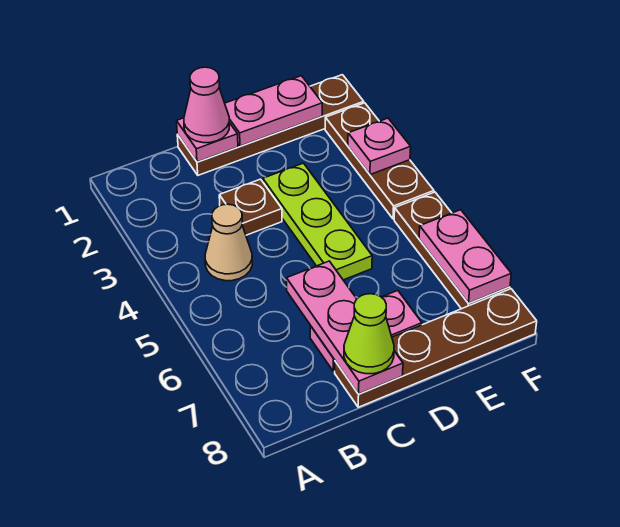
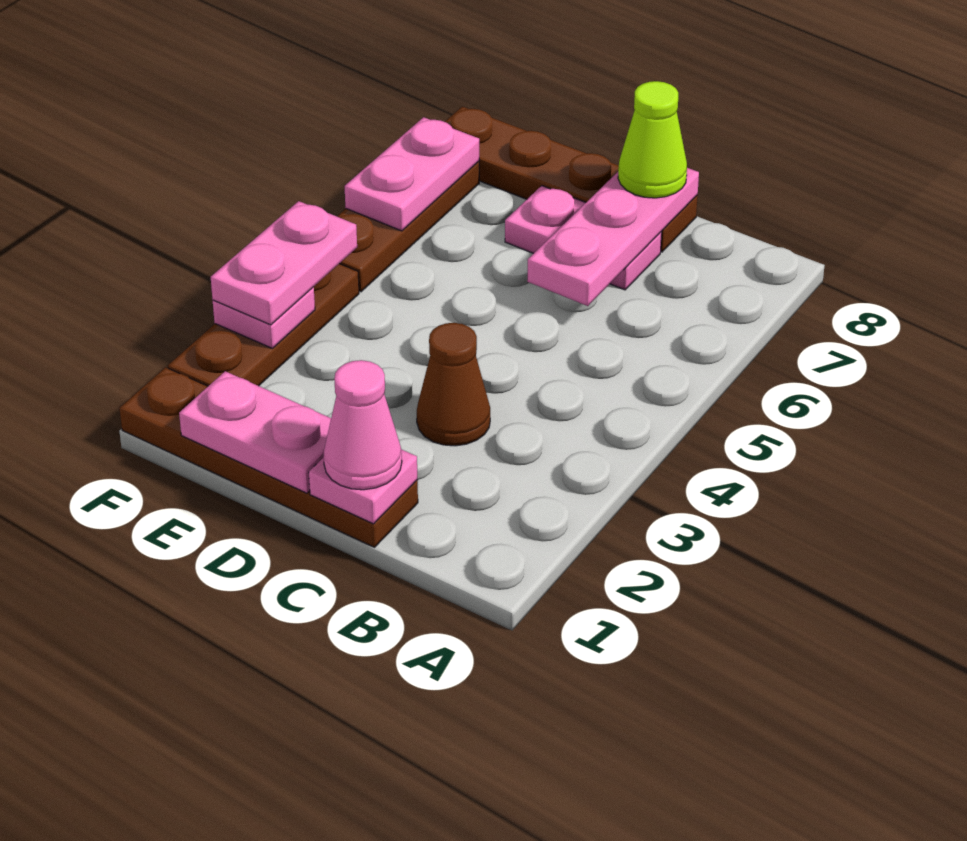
tan cone B4 level 1 -> none
brown plate C3 level 1 -> brown cone C3 level 1
lime plate D3:D5 level 1 -> none
none -> pink plate F3:F4 level 3

